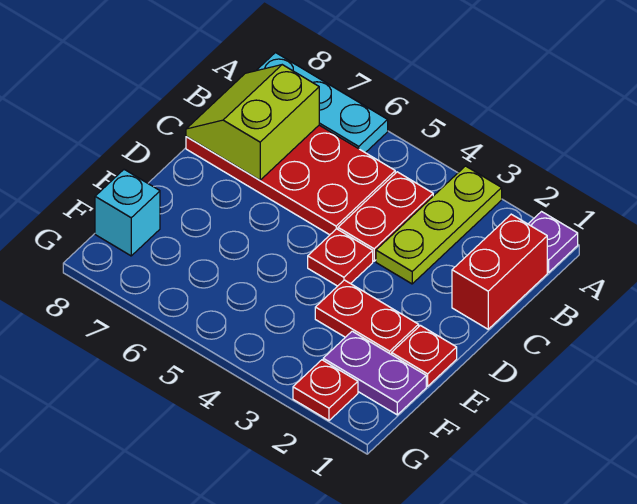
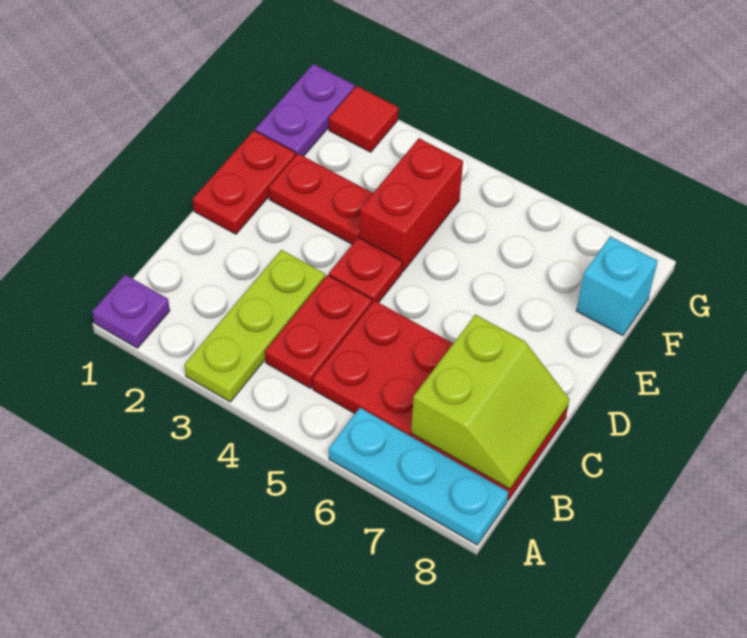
red brick B1:C1 level 1 -> red brick E4:F4 level 1
red plate E1 level 1 -> red plate D1:E1 level 1
purple plate F1:F2 level 1 -> purple plate F1:G1 level 1
red plate G2 level 1 -> red tile G2 level 1

